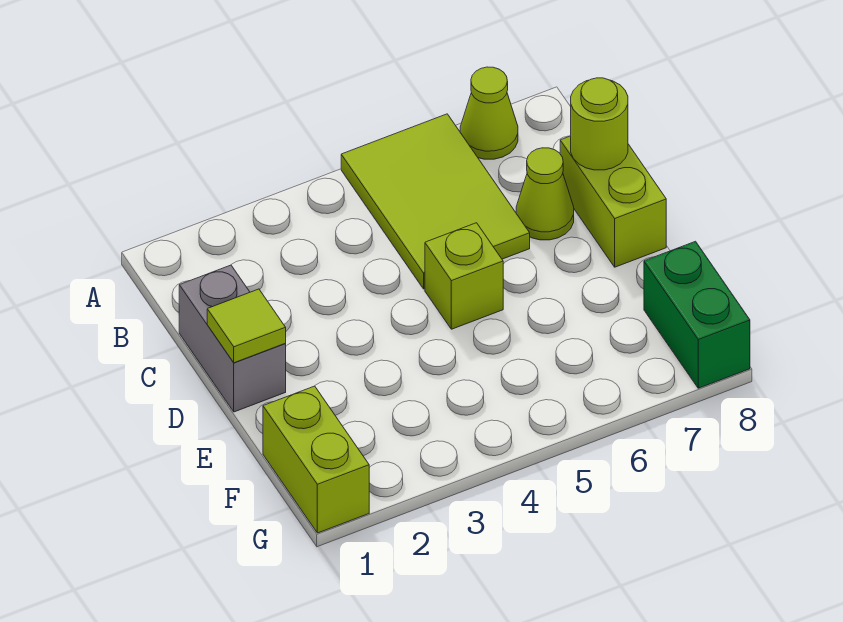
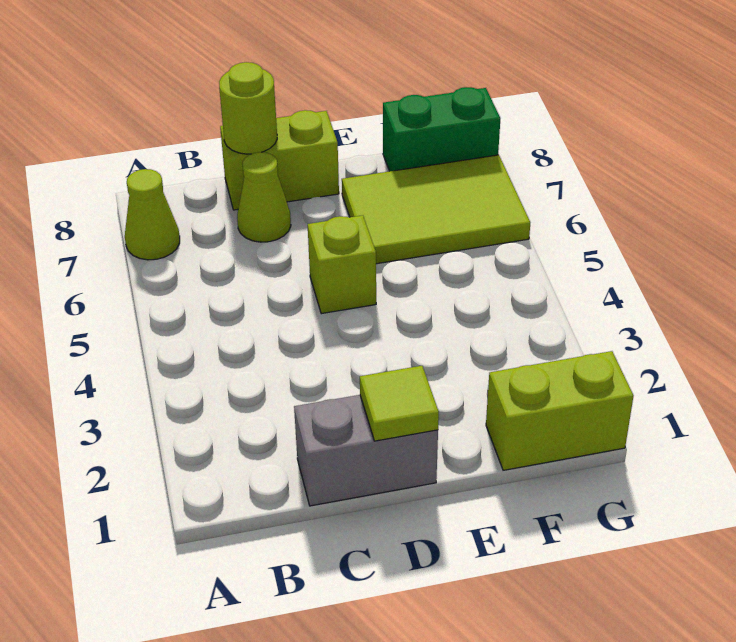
lime tile A5:C6 level 1 -> lime tile E6:G7 level 1

